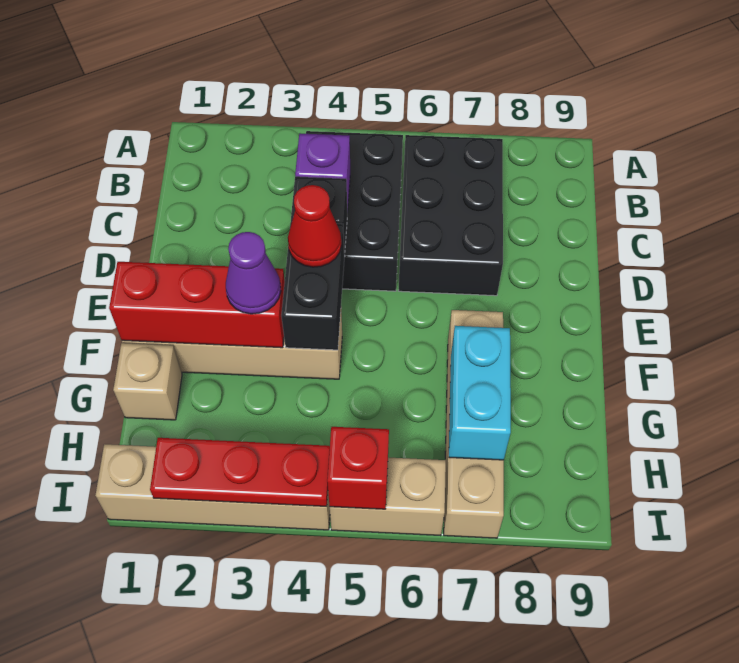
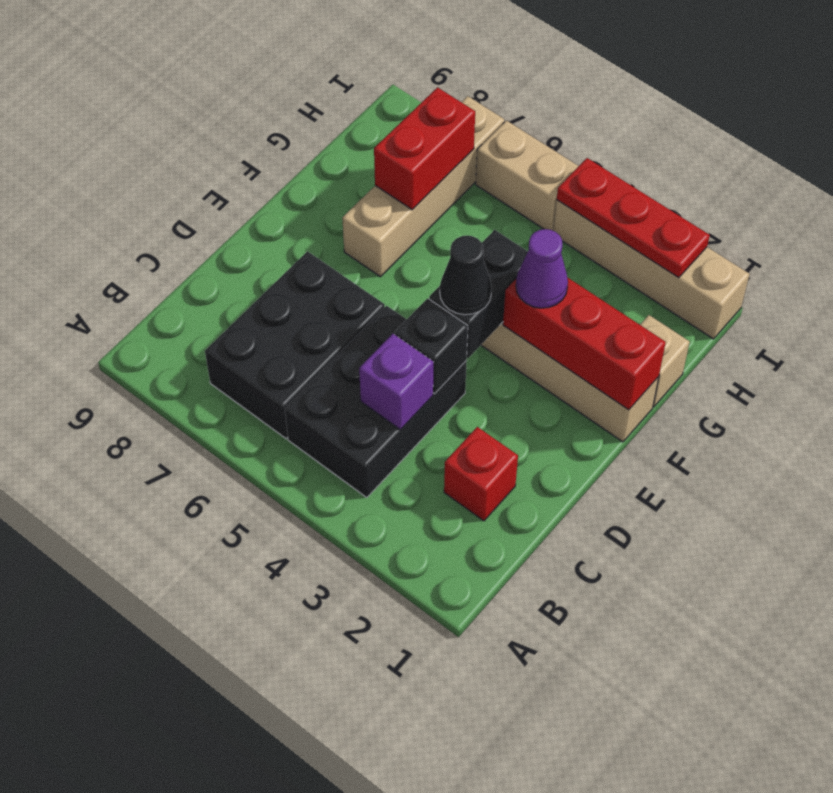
red cone E4 level 3 -> black cone E4 level 3
cyan brick G7:H7 level 2 -> red brick G7:H7 level 2
red brick I5 level 2 -> red brick C2 level 1

